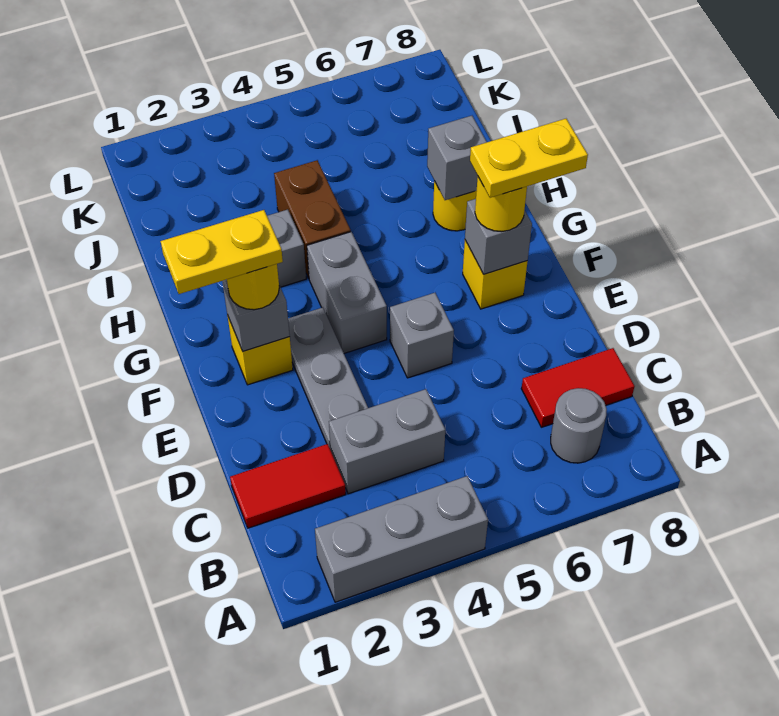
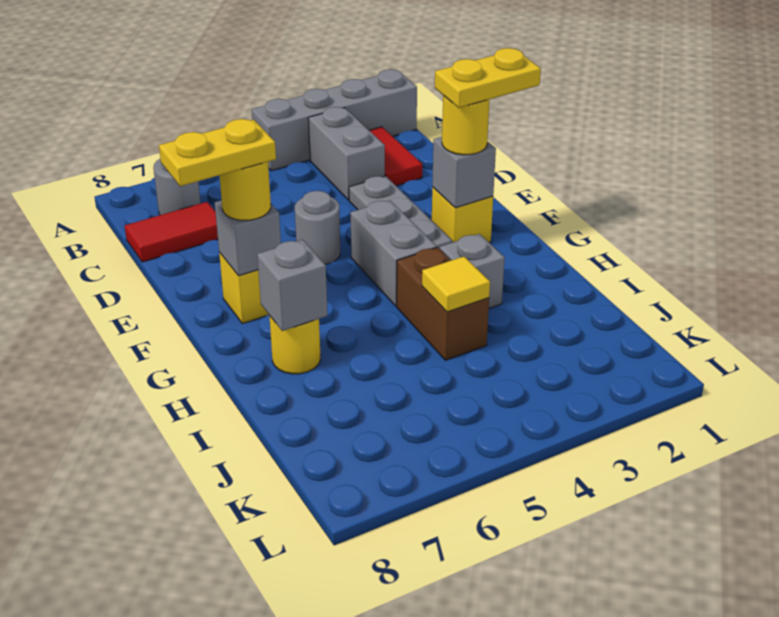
grey brick A2:A4 level 1 -> grey brick A1:A4 level 1
red tile C1:C2 level 1 -> red tile B2:C2 level 1
grey brick C3:C4 level 1 -> grey brick B3:C3 level 1
grey brick E5 level 1 -> grey round brick E5 level 1
none -> yellow tile I4 level 2

